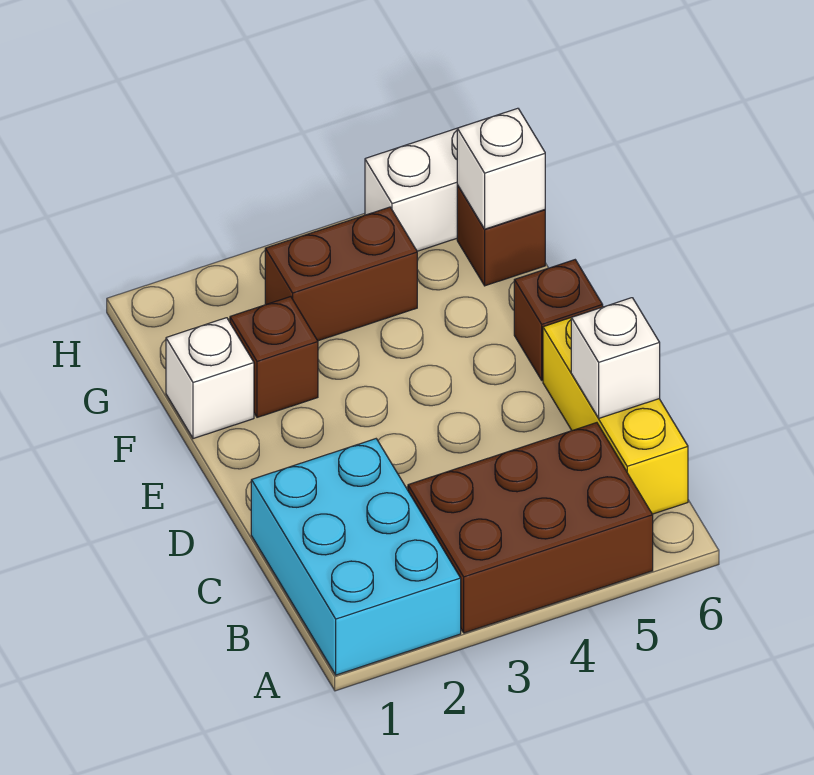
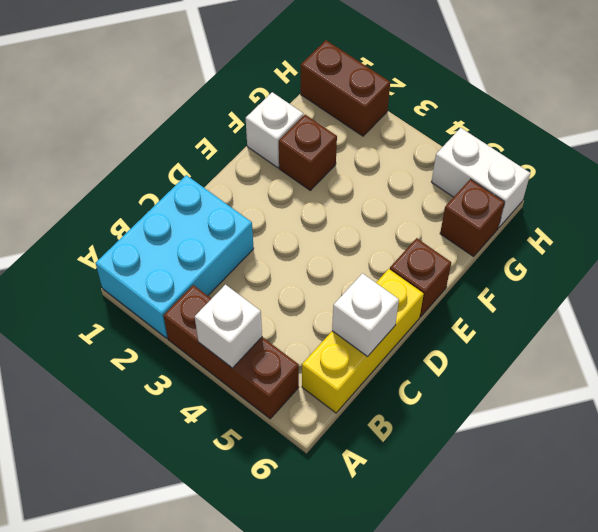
brown brick A3:B5 level 1 -> brown brick A3:A5 level 1
brown brick G3:G4 level 1 -> brown brick H1:H2 level 1
white brick G6 level 2 -> white brick A4 level 2

